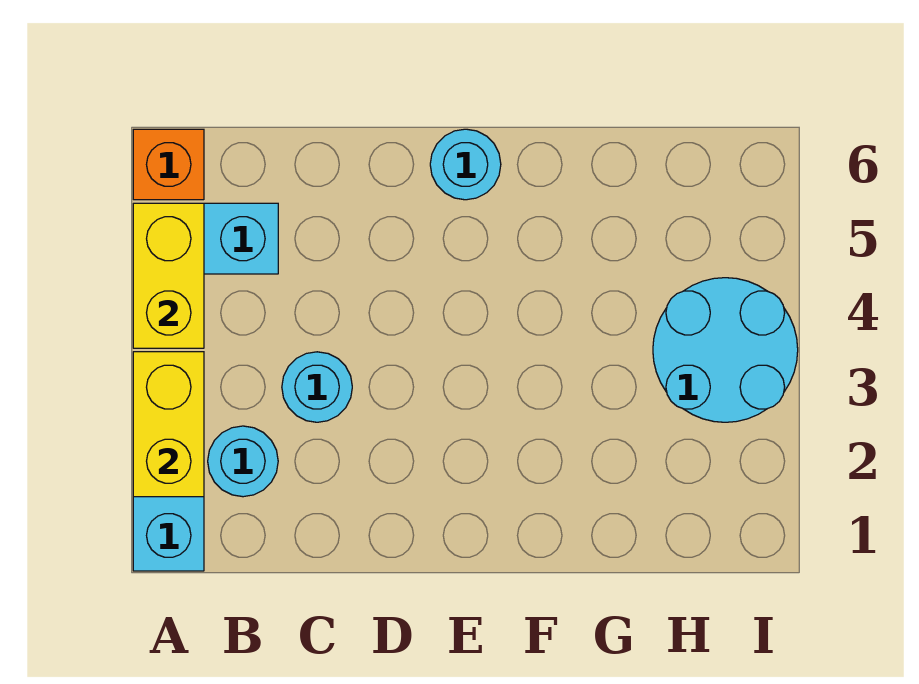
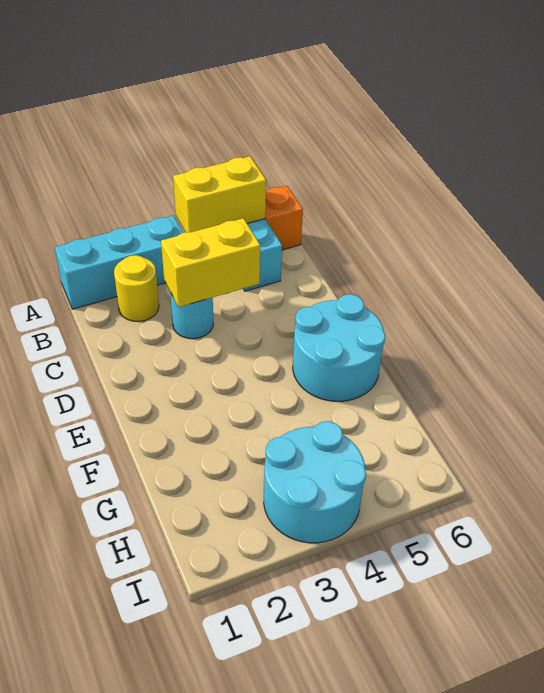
yellow brick A2:A3 level 2 -> yellow brick C3:C4 level 2
cyan round brick B2 level 1 -> yellow round brick B2 level 1
cyan round brick E6 level 1 -> cyan round brick E5:F6 level 1

